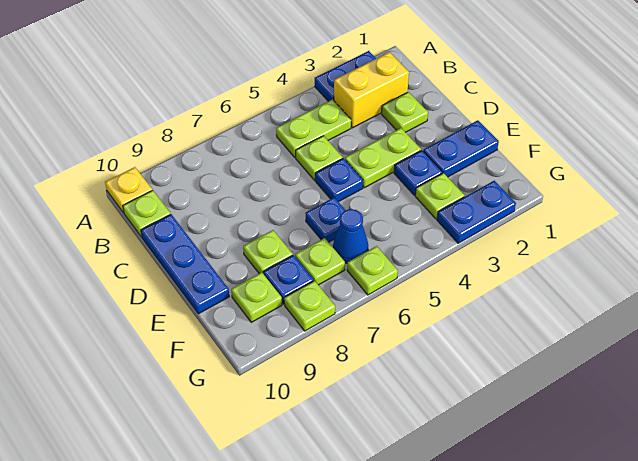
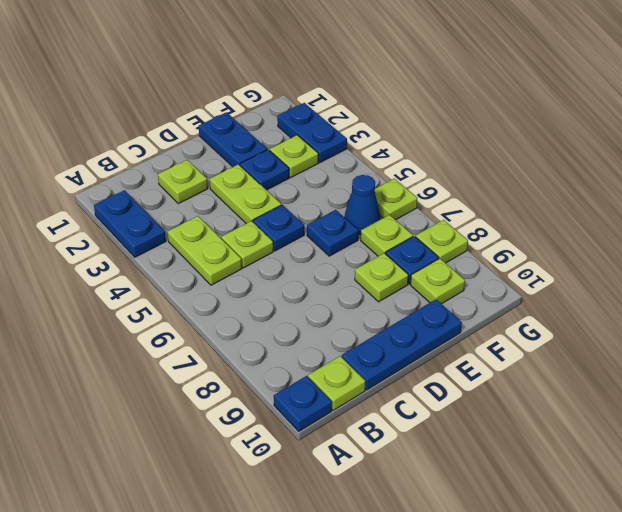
yellow plate A10 level 1 -> blue plate A10 level 1
yellow brick B2:B3 level 1 -> none

